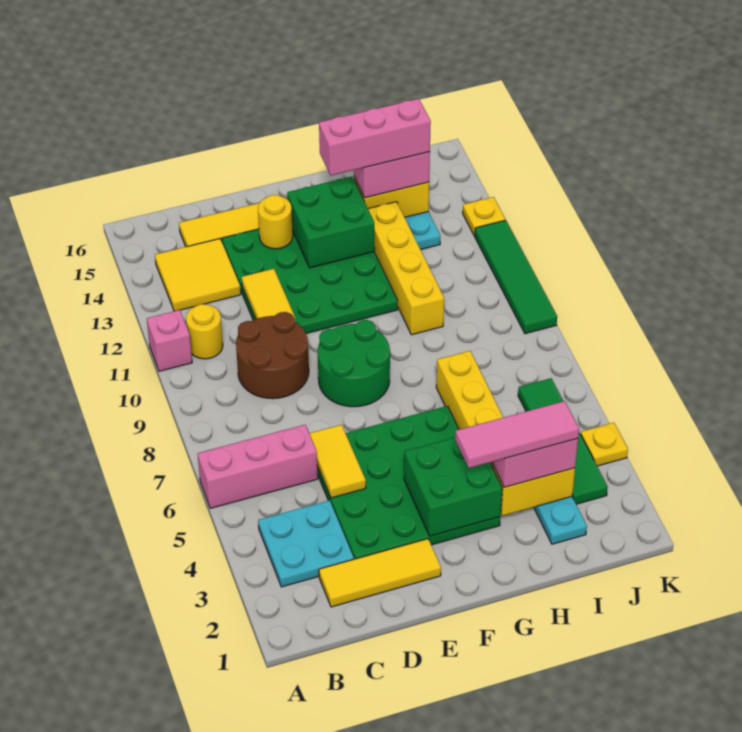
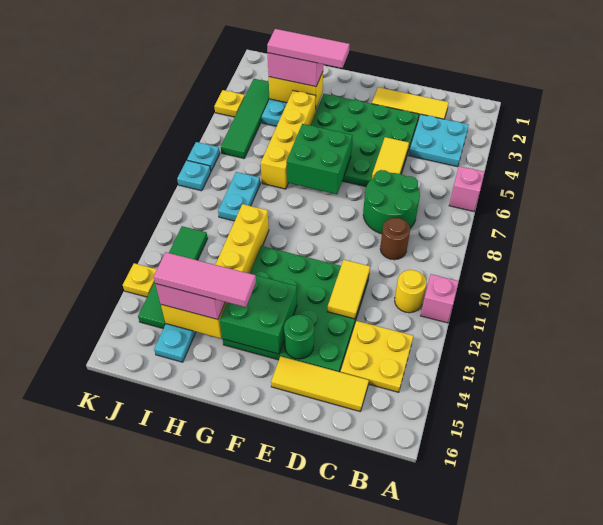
pink brick A6:C6 level 1 -> pink brick A6 level 1
yellow tile B13:C14 level 1 -> yellow plate B13:C14 level 1
brown round brick C9:D10 level 1 -> brown round brick C9 level 1
green round brick E8:F9 level 1 -> green round brick C7:D8 level 1
yellow round brick E14 level 2 -> green round brick E14 level 2
green brick F3:G4 level 2 -> green brick F6:G7 level 2
pink brick G14:I14 level 4 -> pink tile G14:I14 level 4
none -> cyan plate I8:I9 level 1
none -> cyan plate K7 level 1
none -> cyan plate K8 level 1
green tile K9:K12 level 1 -> green tile J11:J14 level 1

